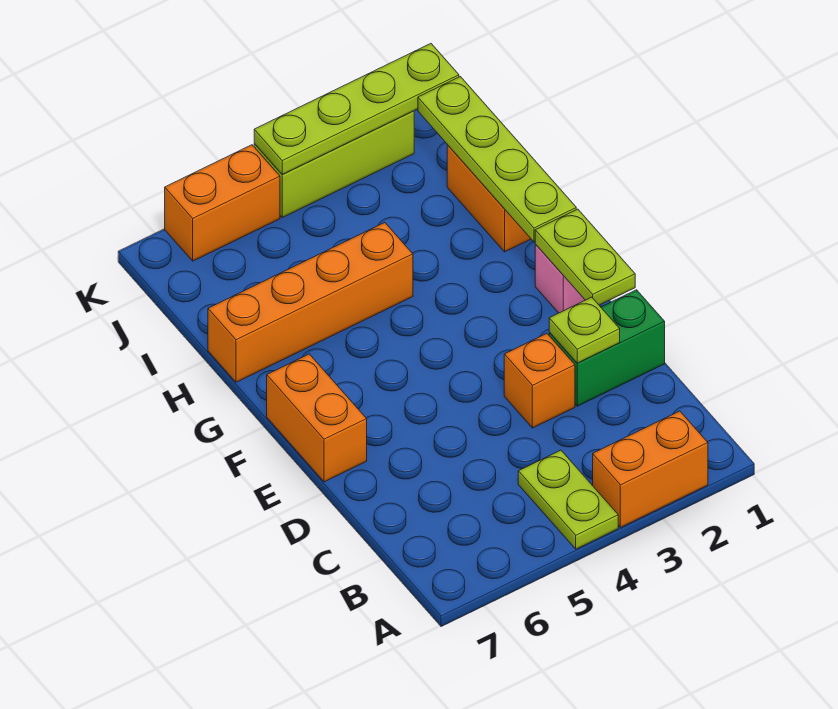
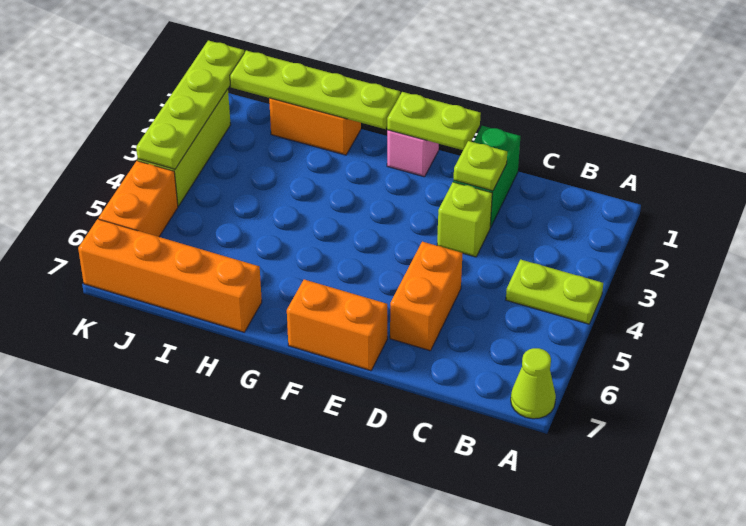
orange brick A2:A3 level 1 -> orange brick D5:D6 level 1
none -> lime cone A7 level 1
orange brick D3 level 1 -> lime brick D3 level 1
orange brick H4:H7 level 1 -> orange brick H7:K7 level 1

